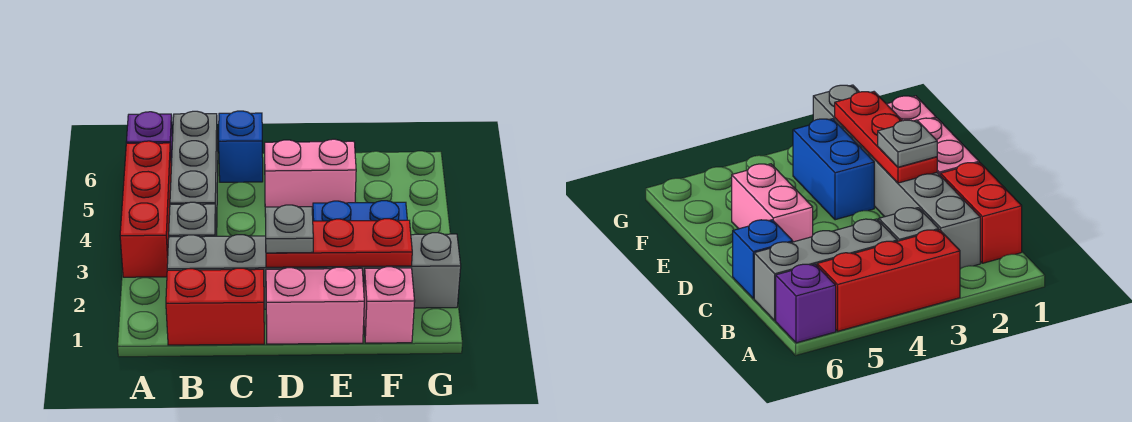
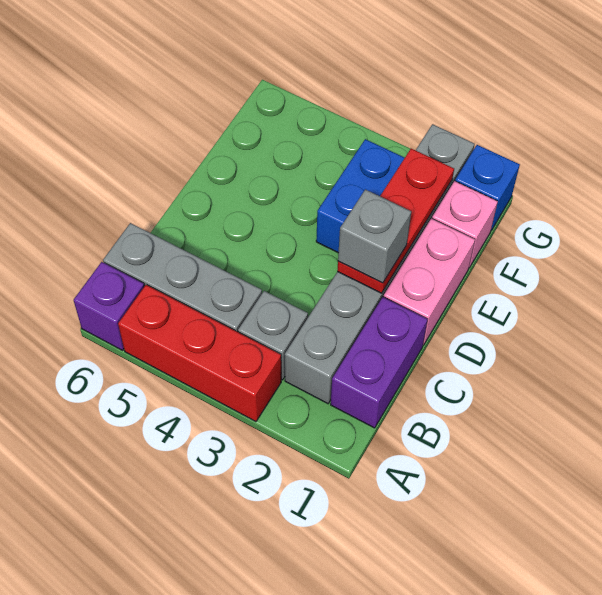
red brick B1:C1 level 1 -> purple brick B1:C1 level 1
blue brick C6 level 1 -> blue brick G1 level 1
grey plate D2 level 3 -> grey brick D2 level 3
pink brick D5:E5 level 1 -> none

